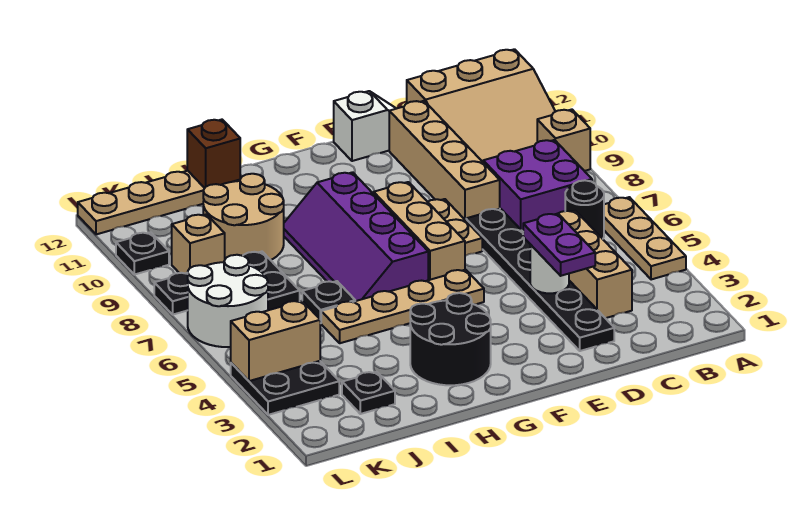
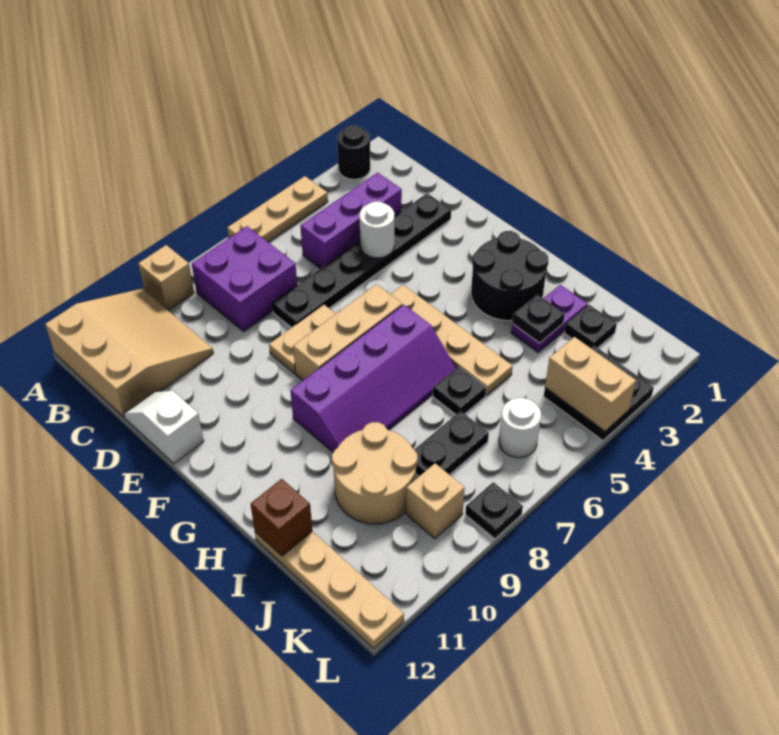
black round brick B6 level 1 -> black round brick A2 level 1
tan brick C3:C5 level 1 -> purple brick C3:C5 level 1
purple plate D3:D4 level 3 -> purple plate I2:I3 level 1
tan brick D8:D11 level 1 -> none
white round brick K6:L7 level 1 -> white round brick K6 level 1
black plate L10 level 1 -> black plate I3 level 2

